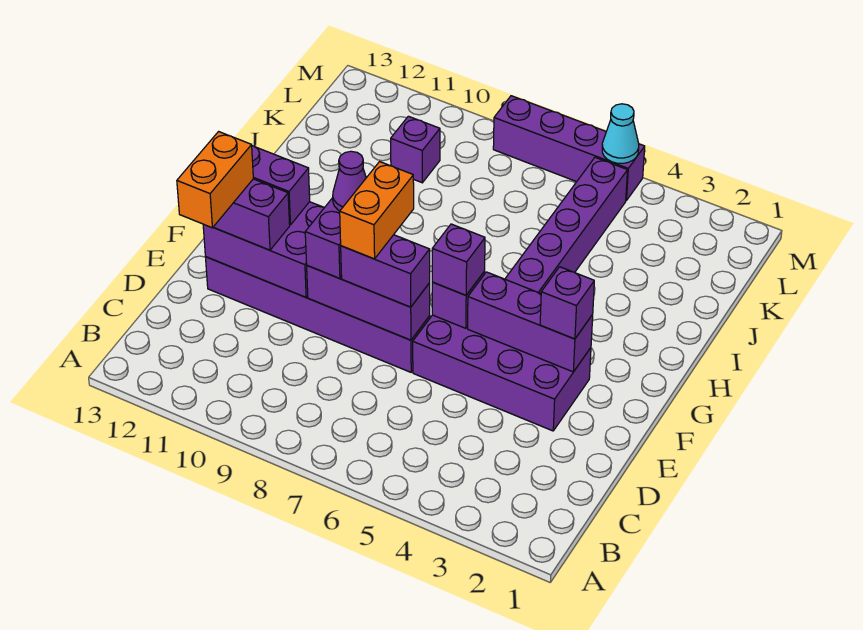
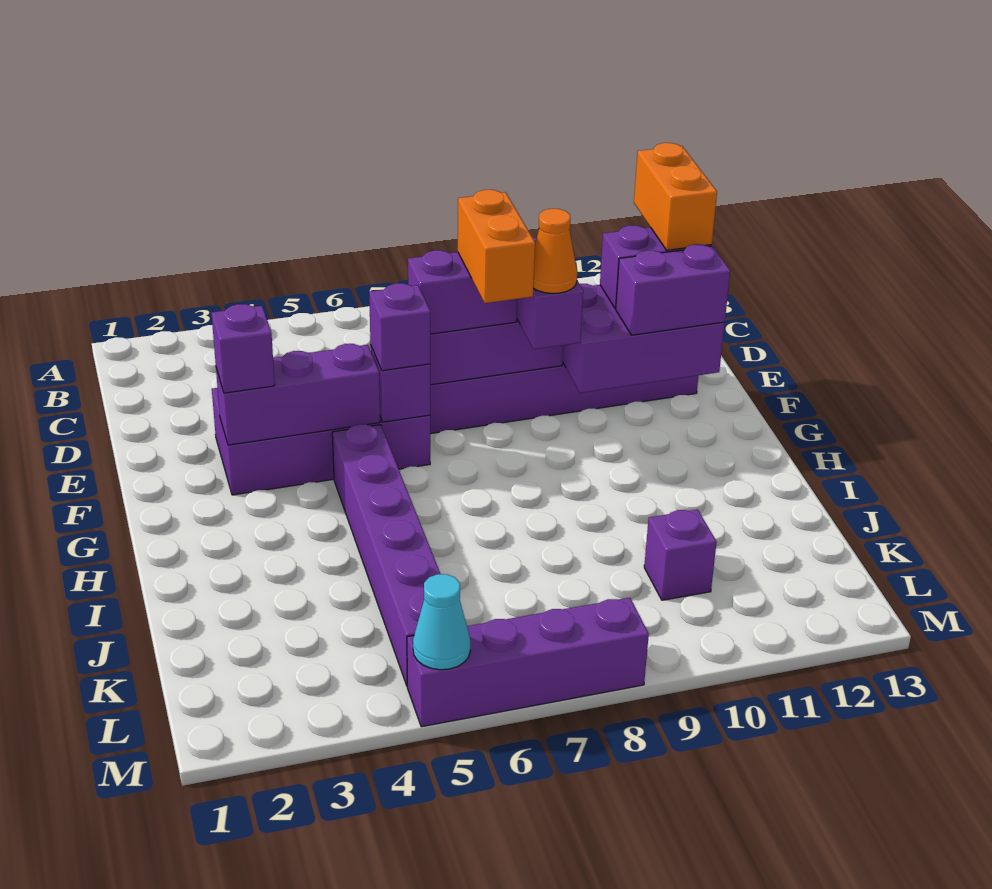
purple cone F9 level 4 -> orange cone F9 level 4

